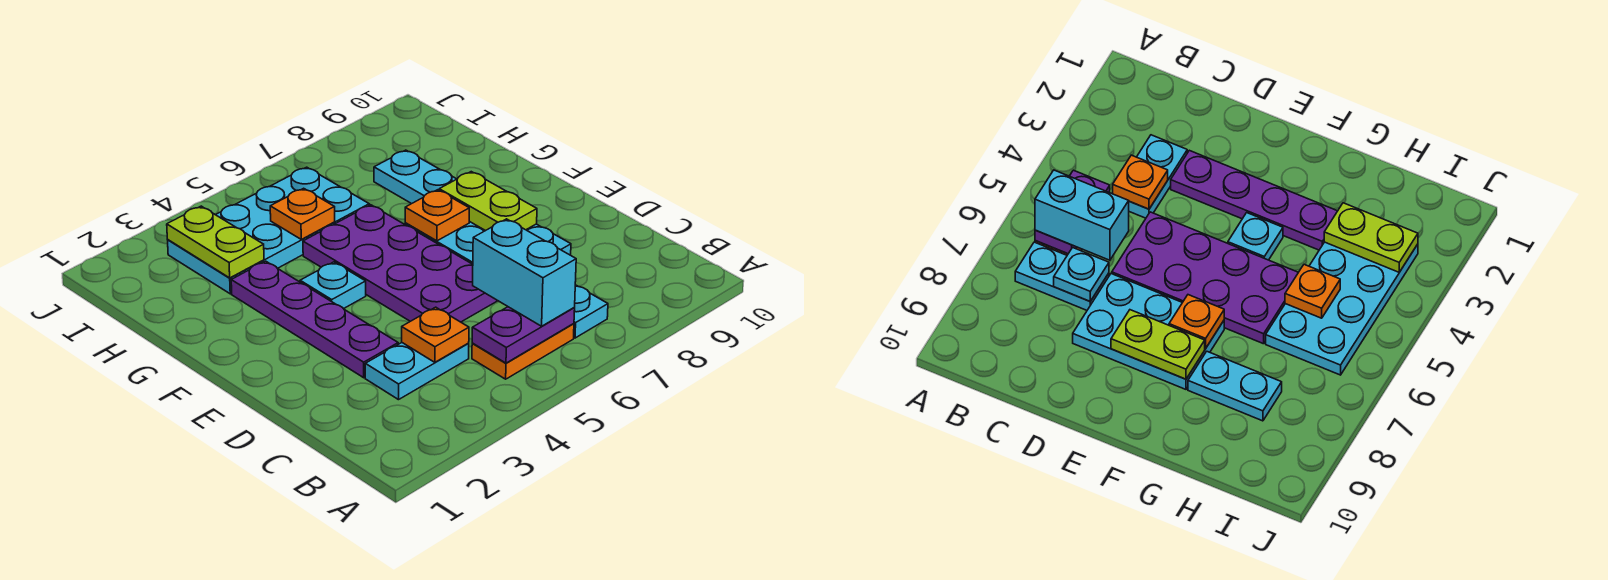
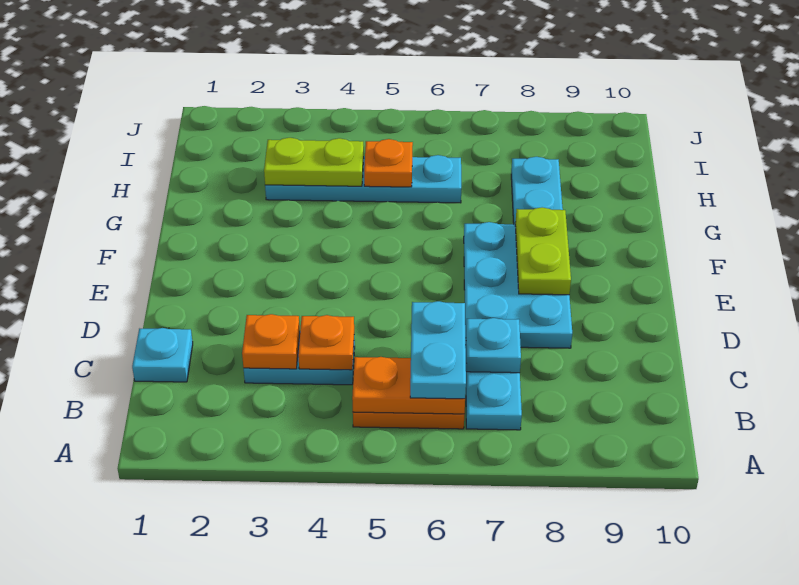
purple plate B5:B6 level 2 -> orange plate B5:B6 level 2
cyan brick B6:C6 level 3 -> cyan plate B6:C6 level 3
purple plate D3:G3 level 1 -> none
purple plate D5:G6 level 1 -> none
cyan plate F4 level 1 -> cyan plate C1 level 1
orange plate F7 level 2 -> orange plate C3 level 2
cyan plate H3:I6 level 1 -> cyan plate H3:H6 level 1
lime plate H3:I3 level 2 -> lime plate H3:H4 level 2

